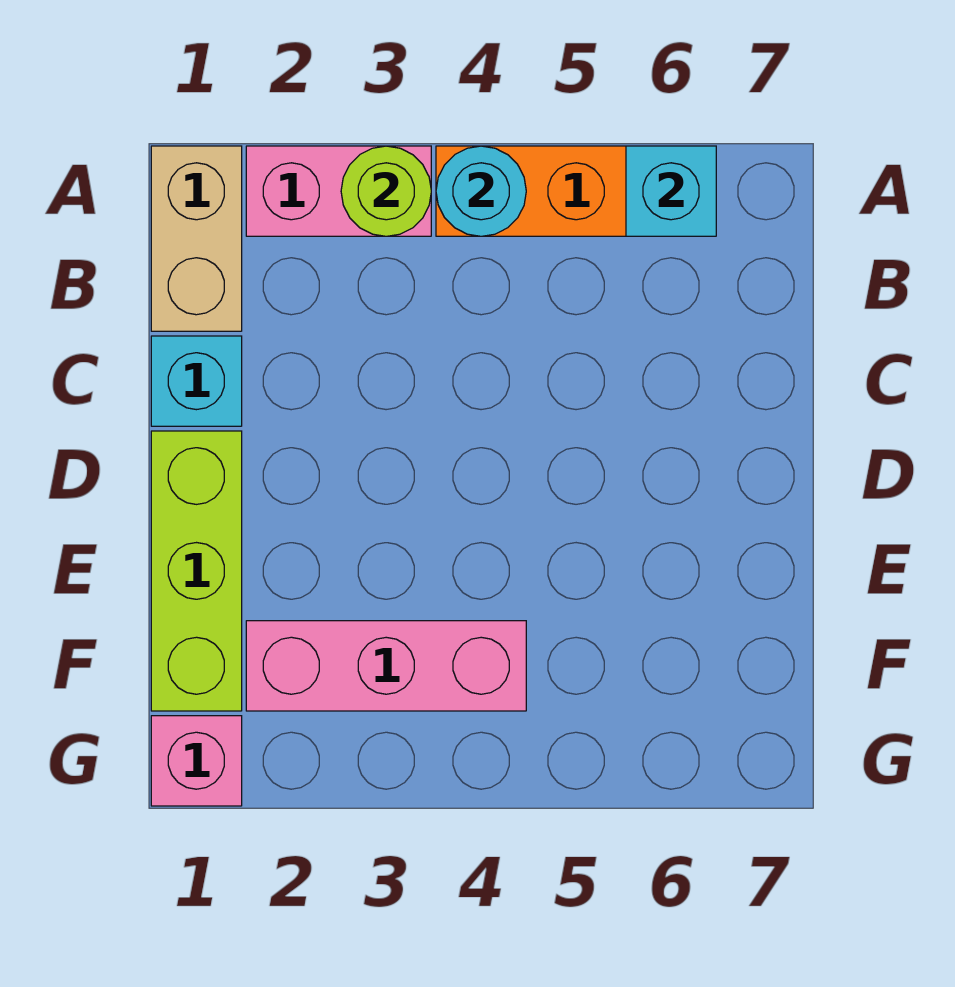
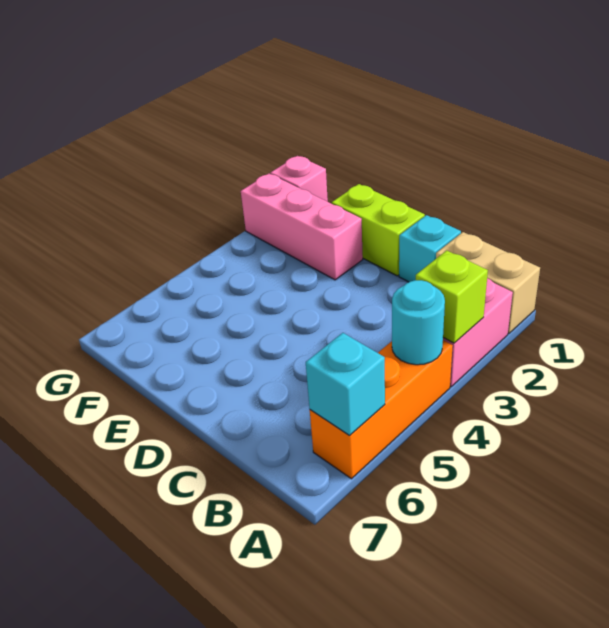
lime round brick A3 level 2 -> lime brick A3 level 2
lime brick D1:F1 level 1 -> lime brick D1:E1 level 1
pink brick F2:F4 level 1 -> pink brick E2:G2 level 1

